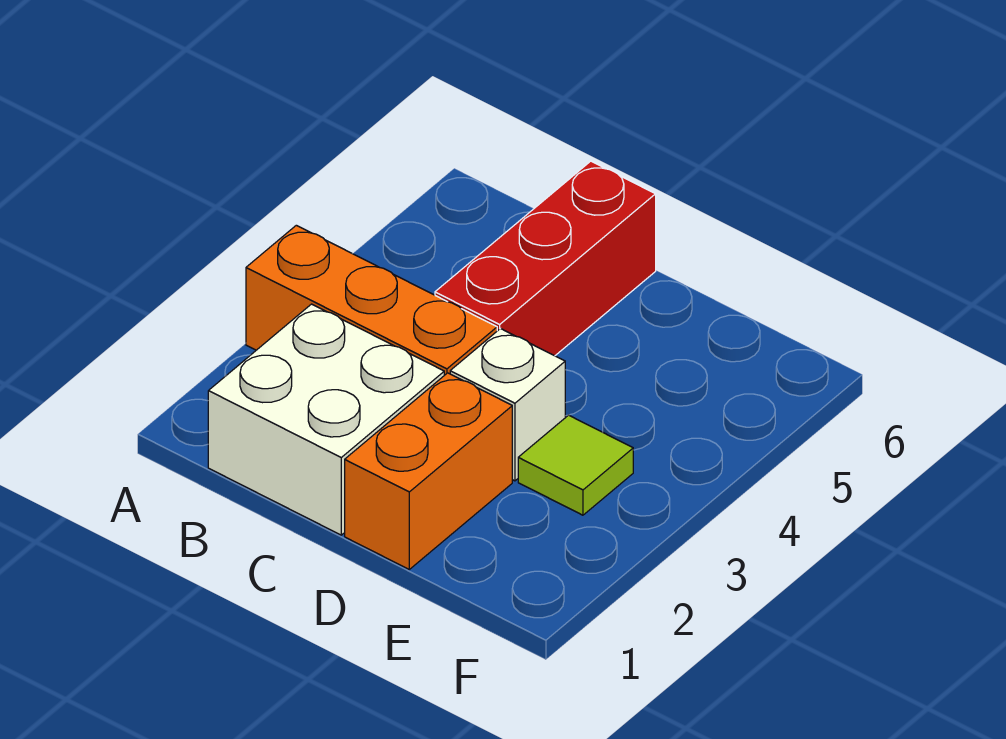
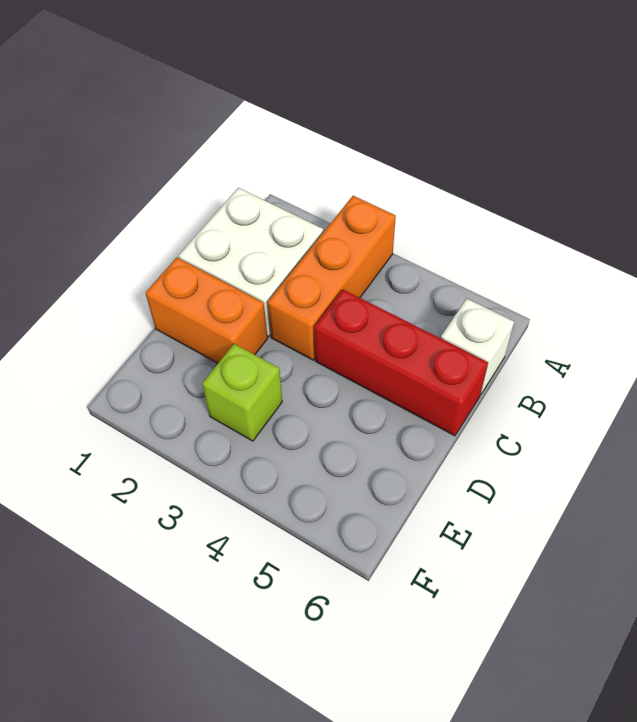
white brick D3 level 1 -> white brick B6 level 1
lime tile E3 level 1 -> lime brick E3 level 1

